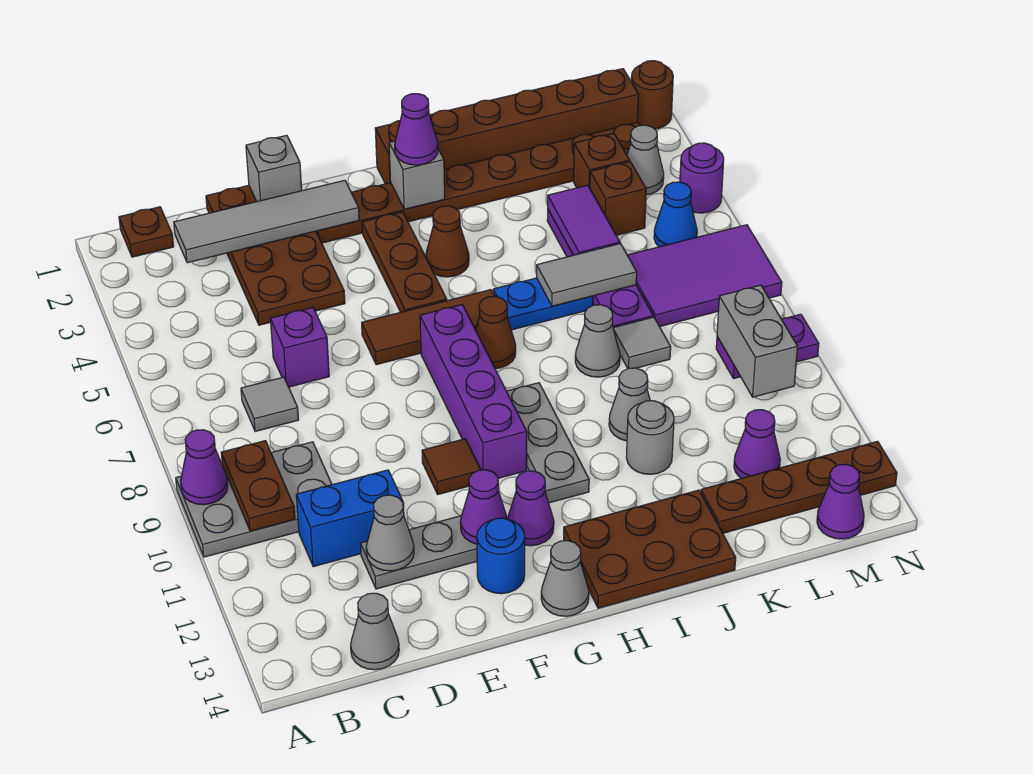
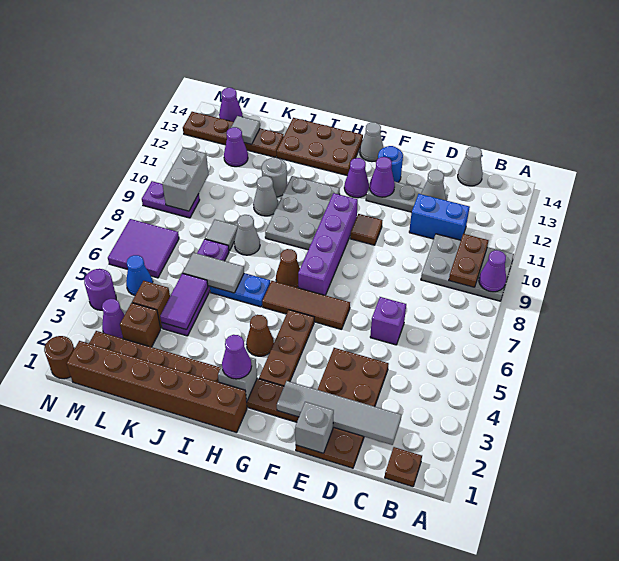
grey tile C7 level 1 -> grey tile L13 level 2
grey plate H9:H11 level 1 -> grey plate H9:I11 level 1
purple tile L6:N7 level 1 -> purple tile M6:N7 level 1
grey cone M3 level 1 -> purple cone M3 level 1

